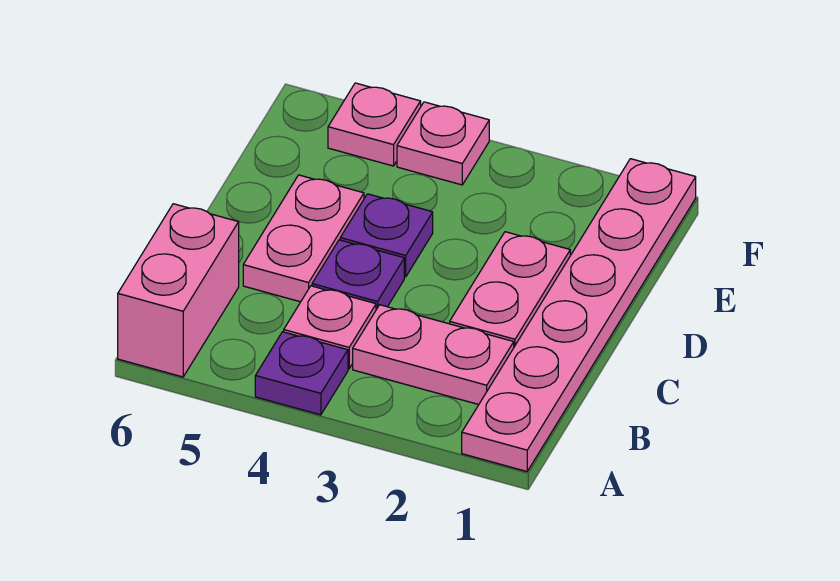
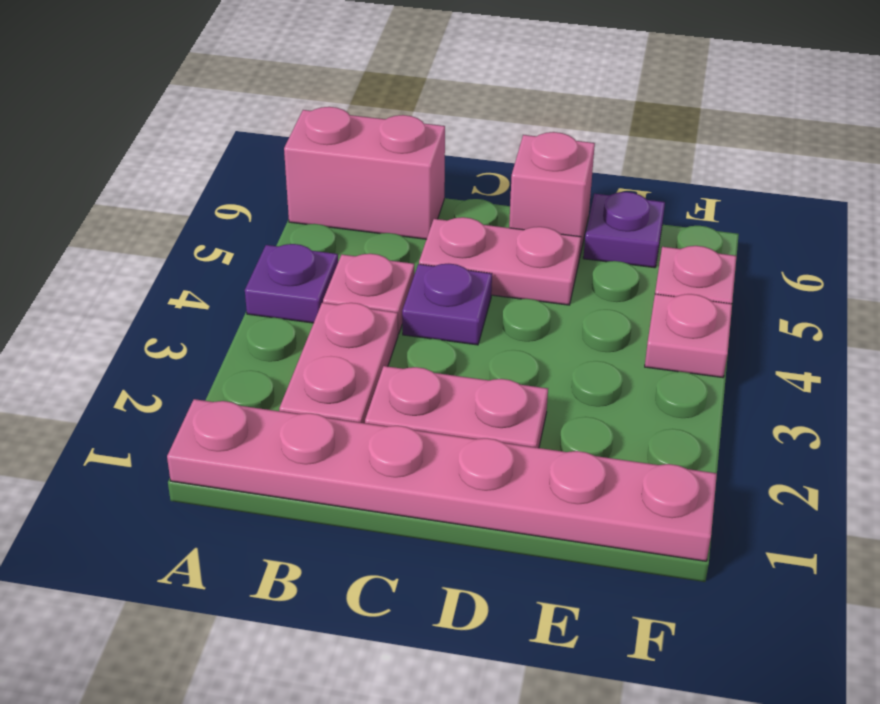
purple plate D4 level 1 -> purple plate E6 level 1
none -> pink brick D6 level 1

